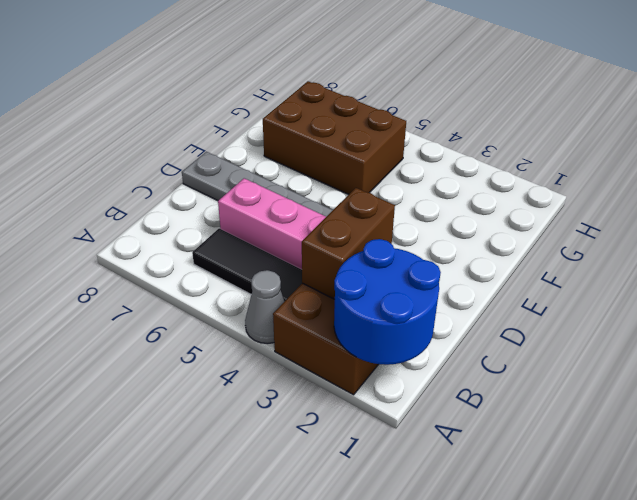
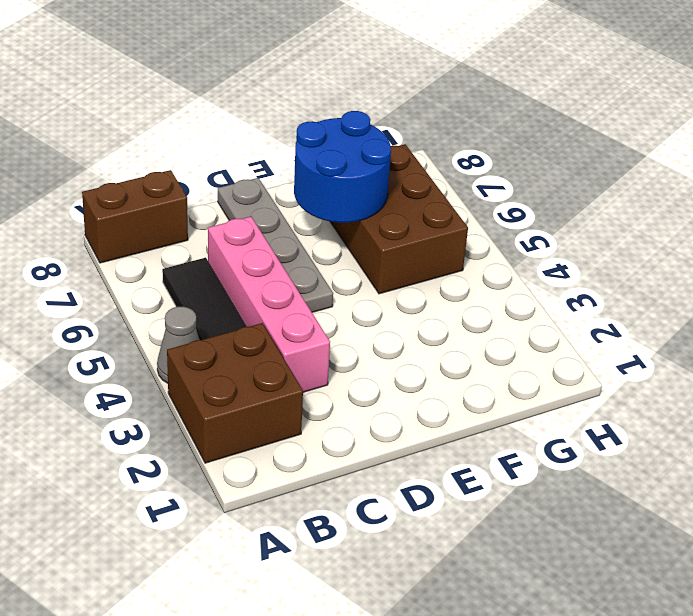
blue round brick A1:B2 level 2 -> blue round brick E6:F7 level 2
brown brick B3:C3 level 2 -> brown brick A8:B8 level 1

